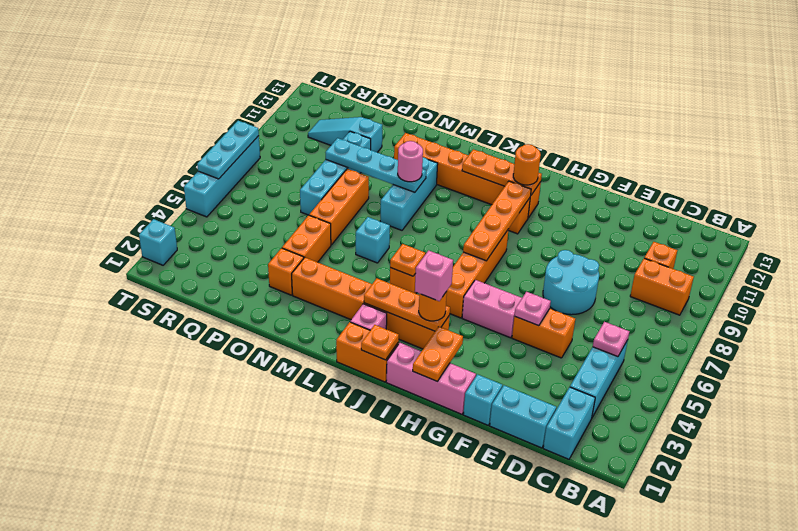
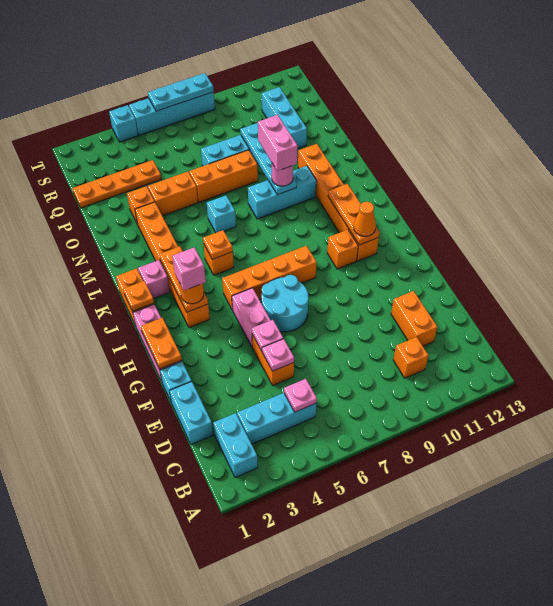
orange brick B9:C9 level 1 -> orange brick D11:E11 level 1
cyan brick C1:C2 level 1 -> cyan brick B2:C2 level 1
none -> pink plate E5 level 2
cyan round brick E7:F8 level 1 -> cyan round brick G6:H7 level 1
orange plate H1:H2 level 2 -> orange plate G1:H1 level 2
orange plate I7:I10 level 2 -> orange plate Q1:Q4 level 1
orange round brick I11 level 3 -> orange cone I11 level 3
none -> pink brick M9:N9 level 4
cyan slope P11:R11 level 1 top P -> cyan brick P11:R11 level 1
cyan brick T2 level 1 -> cyan brick T4 level 1

